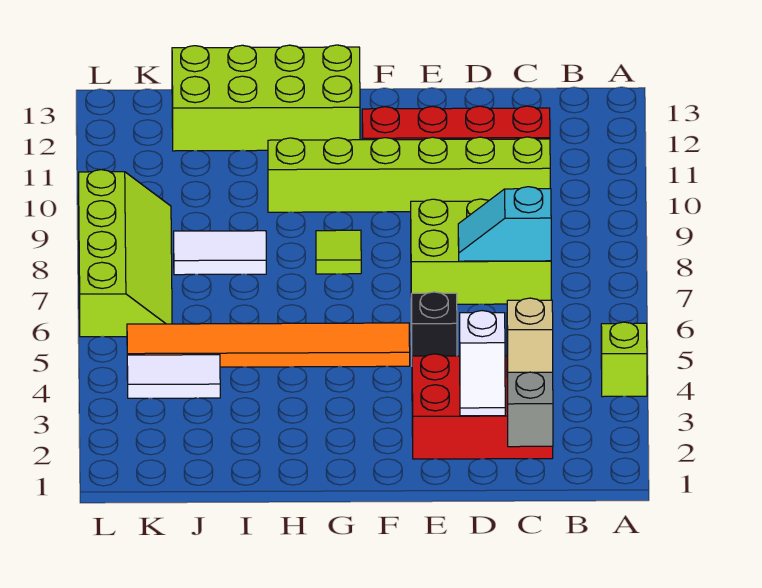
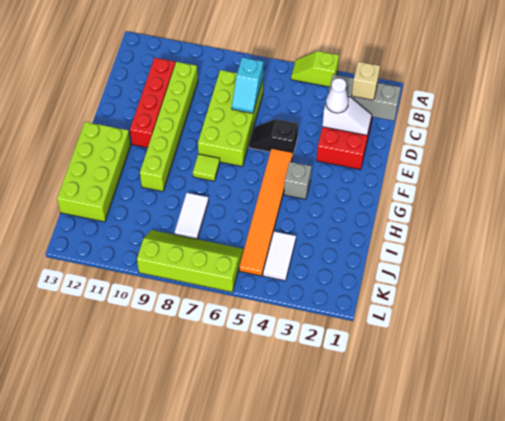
lime brick C7:E8 level 1 -> lime brick C7:F8 level 1
none -> white cone D3 level 3
none -> grey brick G4 level 1

